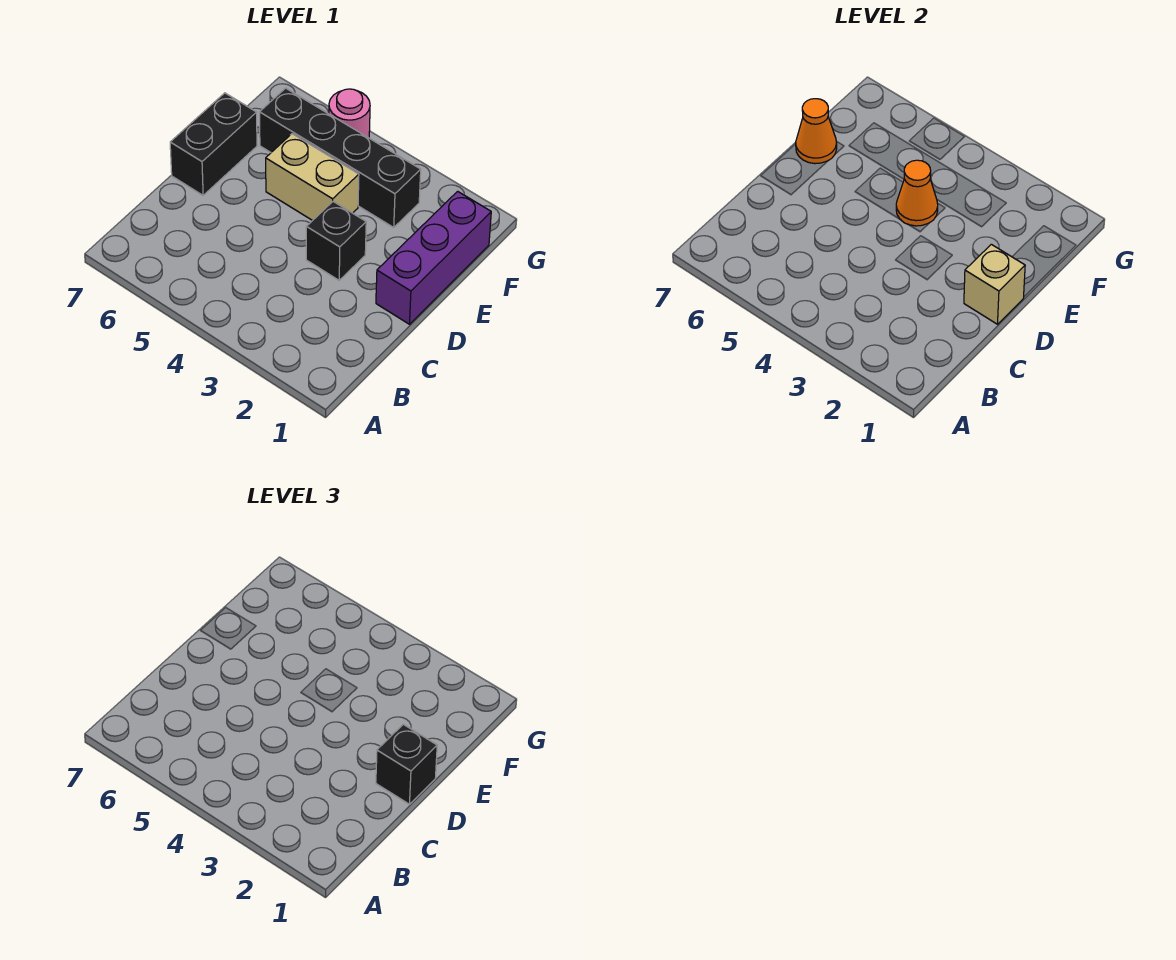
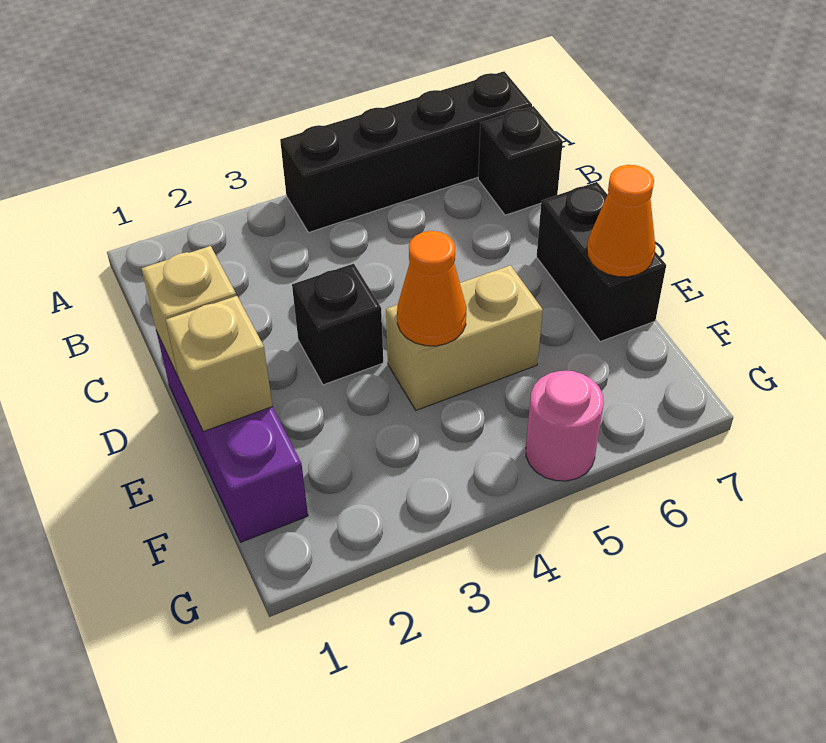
black brick D1 level 3 -> black brick B7 level 1
none -> tan brick E1 level 2
black brick F3:F6 level 1 -> black brick A4:A7 level 1

